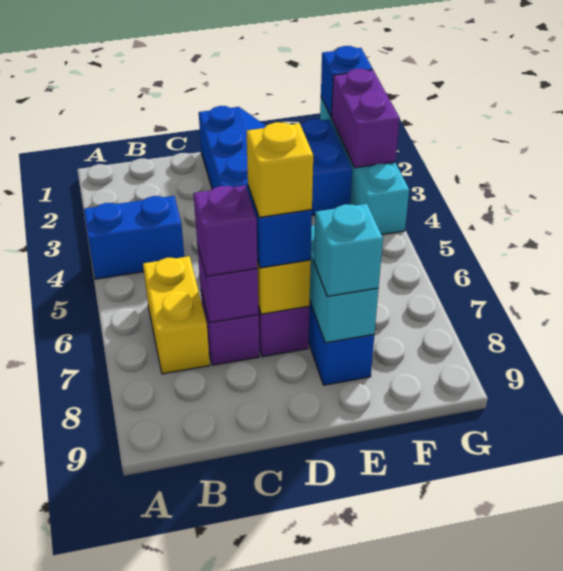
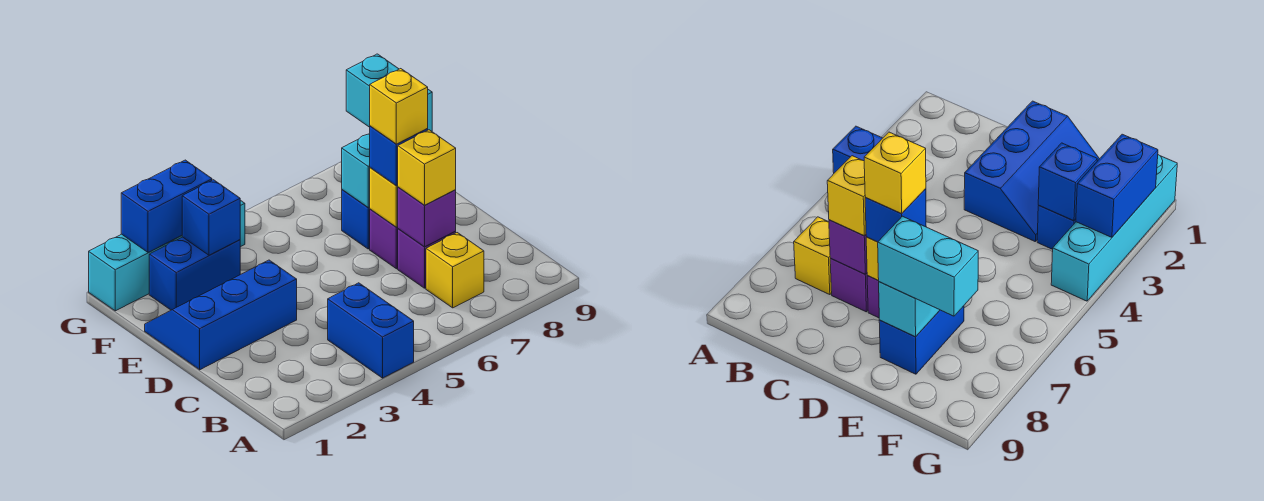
yellow brick B6:B7 level 1 -> yellow brick B7 level 1
purple brick C7 level 3 -> yellow brick C7 level 3
cyan brick E8 level 3 -> cyan brick E8:F8 level 3
blue brick G1 level 2 -> blue brick F3 level 2
purple brick G2:G3 level 2 -> blue brick G2:G3 level 2

